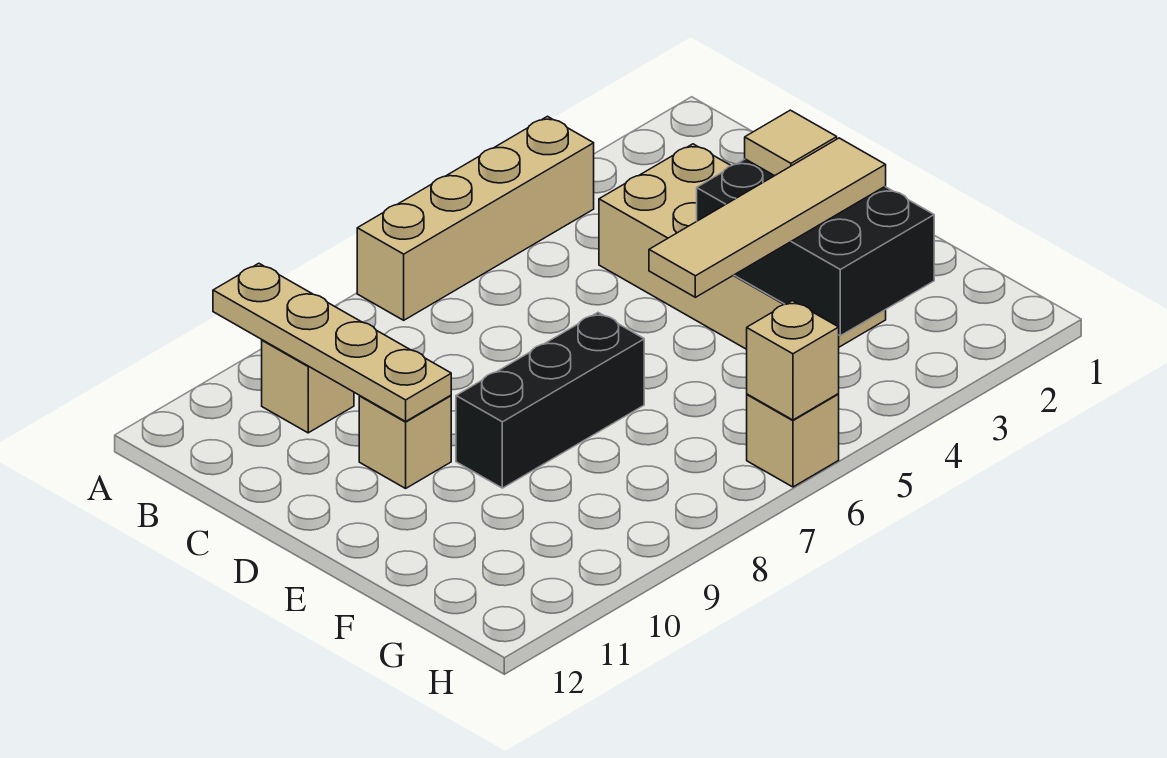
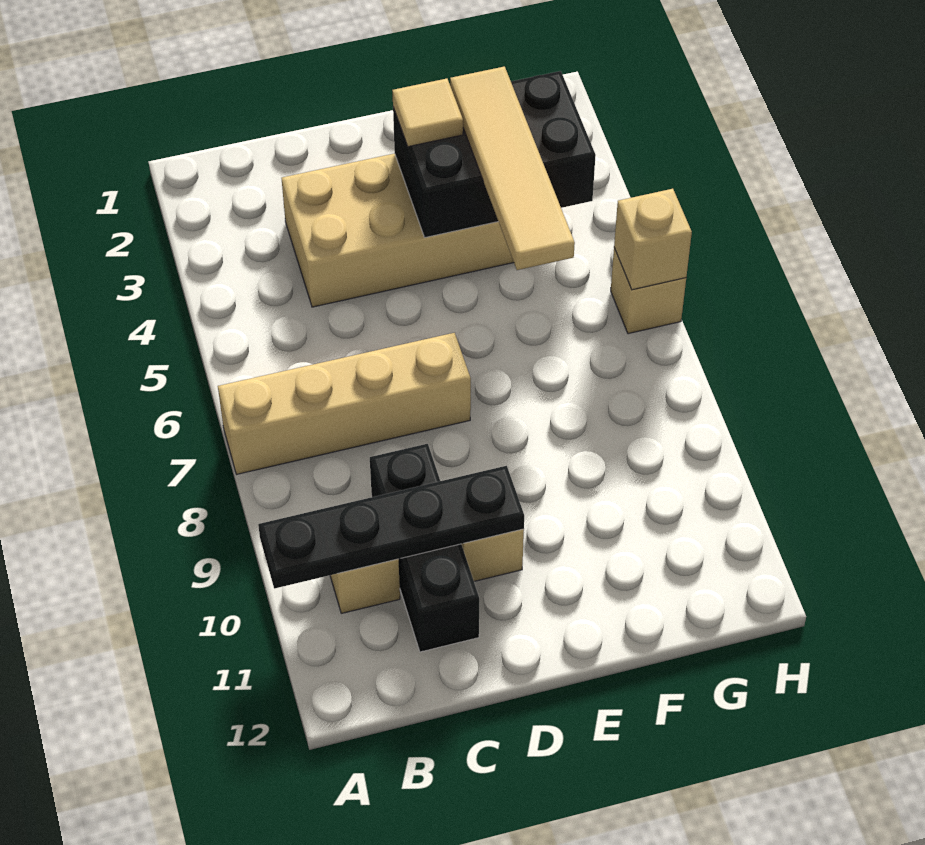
tan brick A4:A7 level 1 -> tan brick A7:D7 level 1
tan plate A10:D10 level 2 -> black plate A10:D10 level 2
black brick E7:E9 level 1 -> black brick C9:C11 level 1

